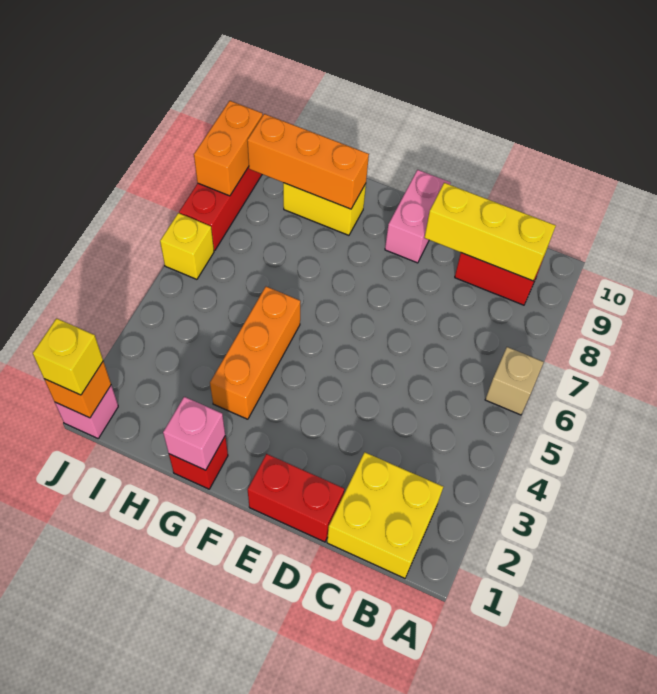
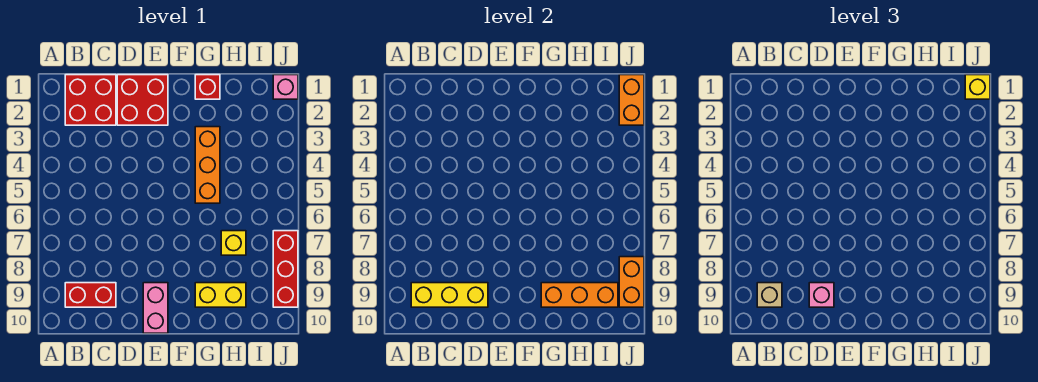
tan brick A6 level 1 -> tan brick B9 level 3
yellow brick B1:C2 level 1 -> red brick B1:C2 level 1
red brick D1:E1 level 1 -> red brick D1:E2 level 1
pink brick G1 level 2 -> pink brick D9 level 3
orange brick J1 level 2 -> orange brick J1:J2 level 2
yellow brick J6 level 1 -> yellow brick H7 level 1

